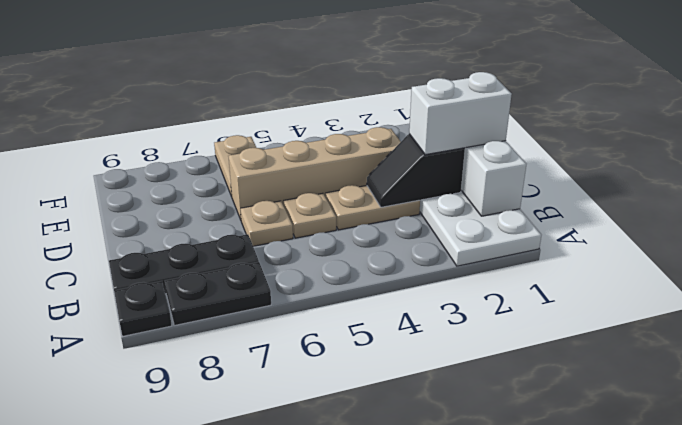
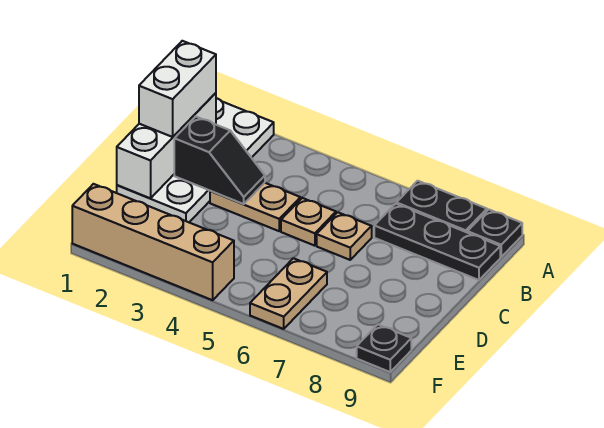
white brick C1:C2 level 3 -> white brick B1:C1 level 3
tan brick D3:D6 level 1 -> tan brick F1:F4 level 1
none -> black plate F9 level 1

